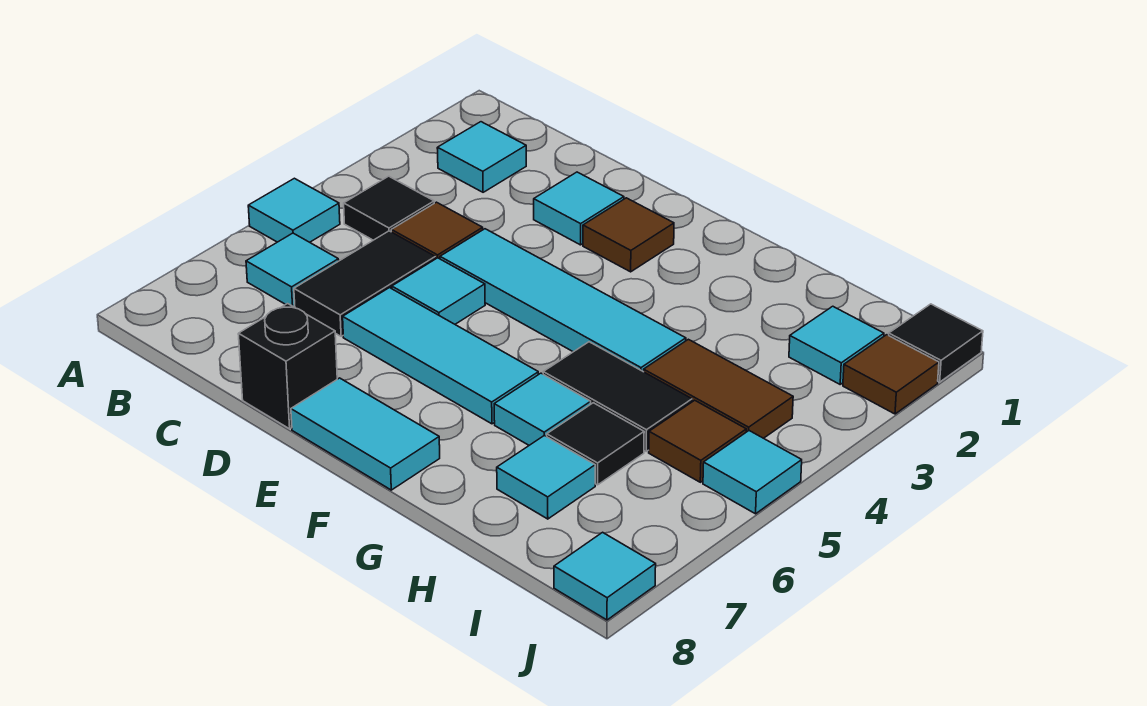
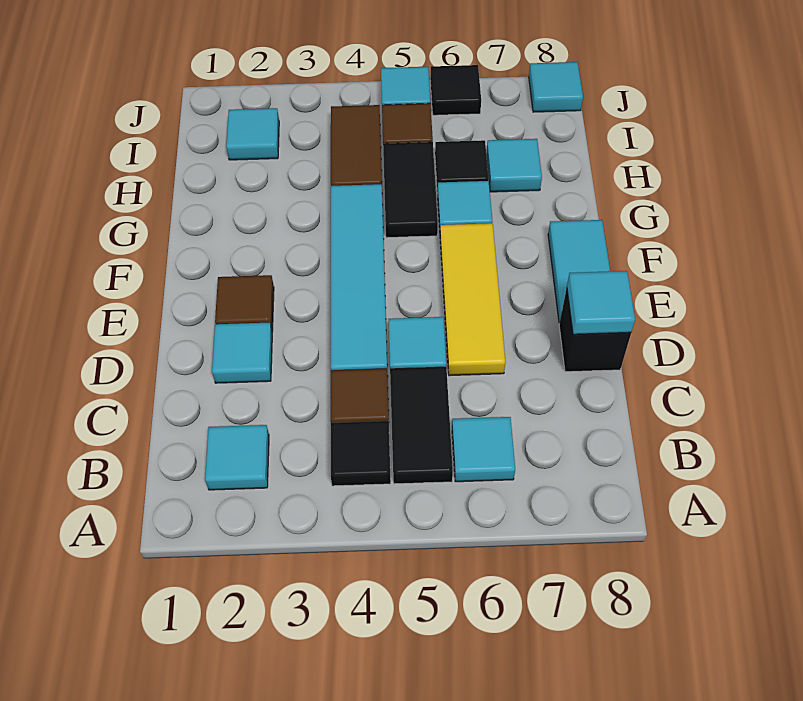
cyan tile A5 level 1 -> cyan tile D8 level 2
black tile C5:C6 level 1 -> black tile B5:C5 level 1
cyan tile D6:F6 level 1 -> yellow tile D6:F6 level 1
black tile J1 level 1 -> black tile J6 level 1
brown tile J2 level 1 -> none

